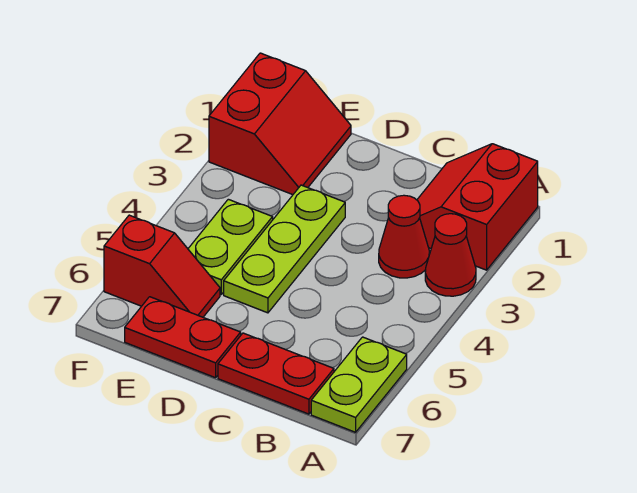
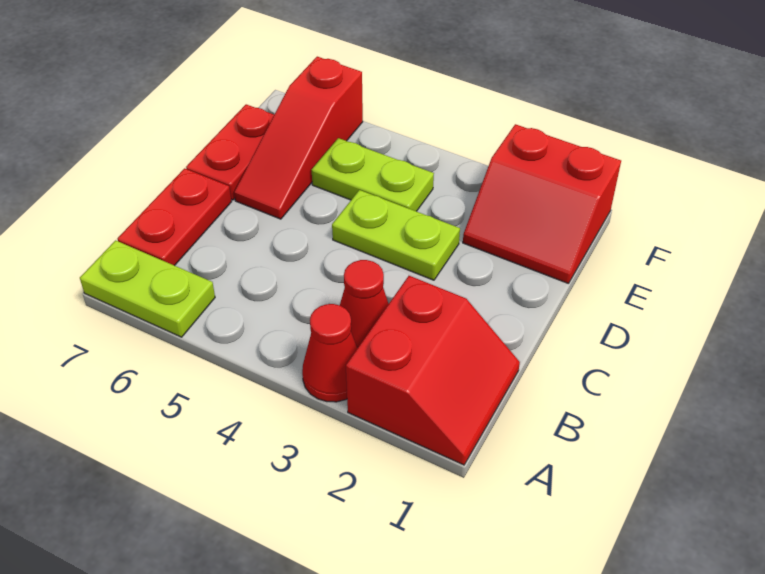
red slope A1:B2 level 1 top A -> red slope A1:B2 level 1 top 2
lime plate D3:D5 level 1 -> lime plate D3:D4 level 1
red slope E6:F6 level 1 top F -> red slope D6:F6 level 1 top F

